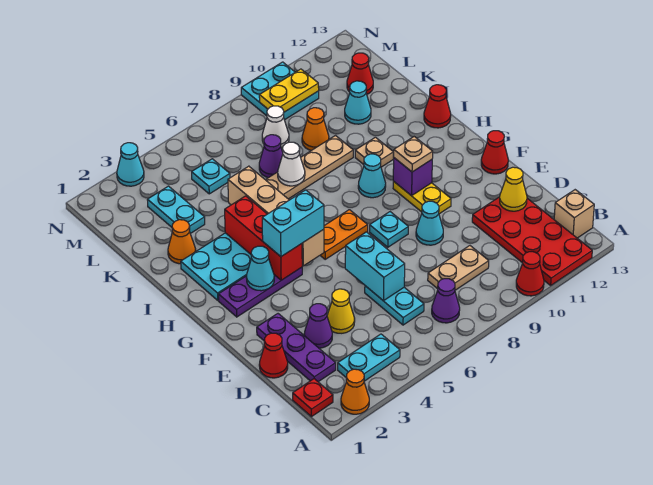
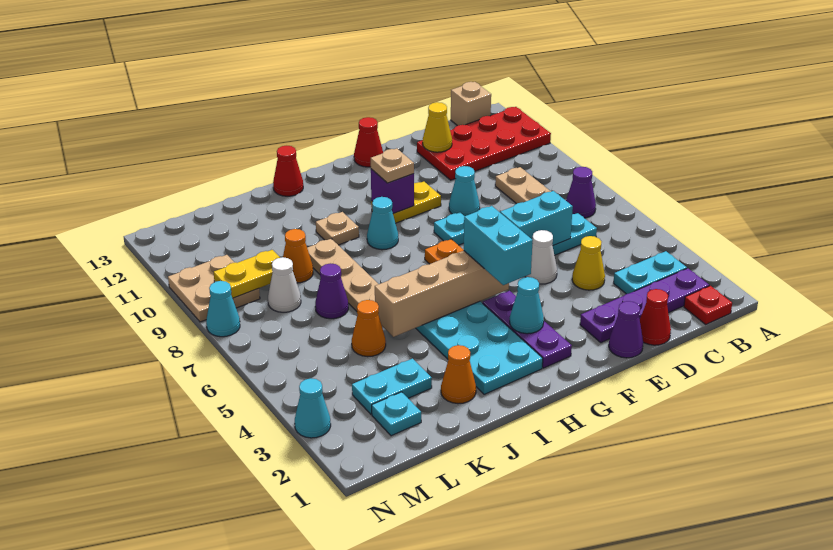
orange cone A2 level 1 -> orange cone K5 level 1
red cone A10 level 1 -> none
cyan plate B3:B4 level 1 -> cyan plate B3:C3 level 1
purple plate C2:E2 level 1 -> purple plate B2:E2 level 1
purple cone D3 level 1 -> purple cone E1 level 1
red brick G4:I4 level 2 -> none
white cone J7 level 2 -> white cone E5 level 1
cyan cone K11 level 1 -> cyan cone N8 level 1
cyan plate L5 level 1 -> cyan plate L2 level 1
red cone L12 level 1 -> none
cyan plate M9:N10 level 1 -> tan plate M9:N10 level 1
yellow plate M9:M10 level 2 -> yellow plate L9:M9 level 2

